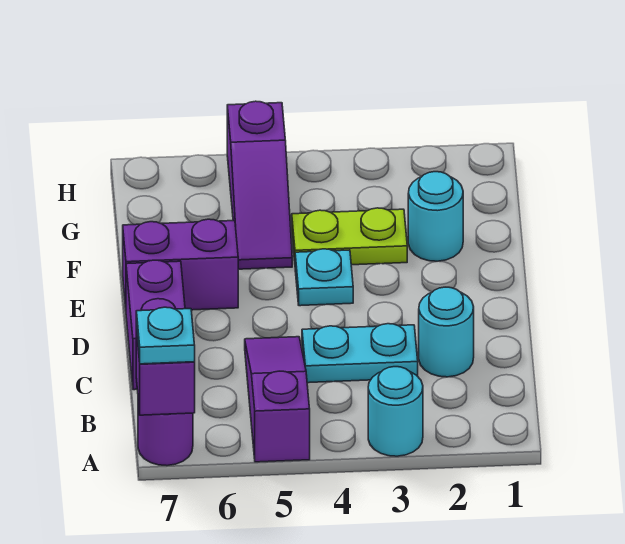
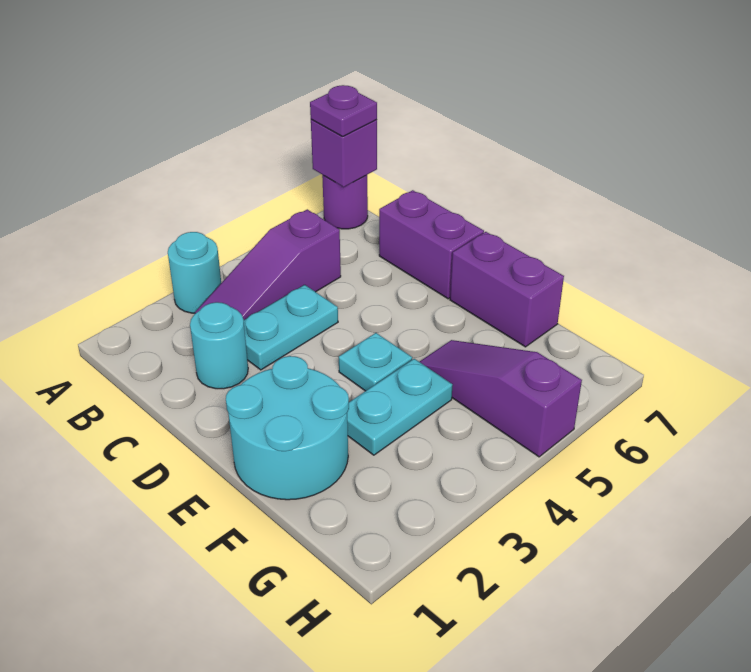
purple slope A5:C5 level 1 top A -> purple slope B3:B5 level 1 top 5
cyan plate A7 level 3 -> purple plate A7 level 3
purple brick E6:E7 level 1 -> purple brick E7:F7 level 1
cyan round brick F2 level 1 -> cyan round brick E1:F2 level 1
lime plate F3:F4 level 1 -> cyan plate F3:F4 level 1

